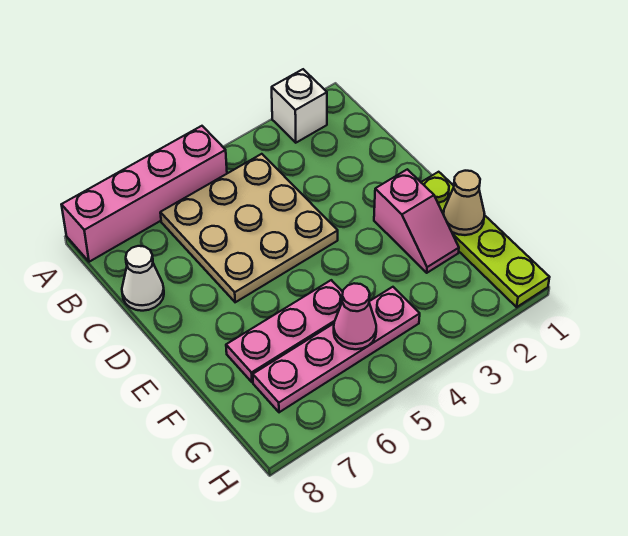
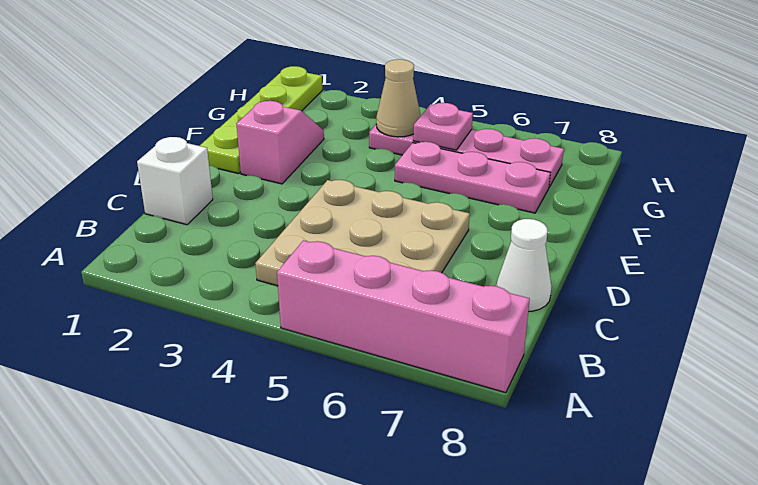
white brick A2 level 1 -> white brick C1 level 1
tan cone F1 level 2 -> tan cone G4 level 2
pink cone G5 level 2 -> pink plate G5 level 2

